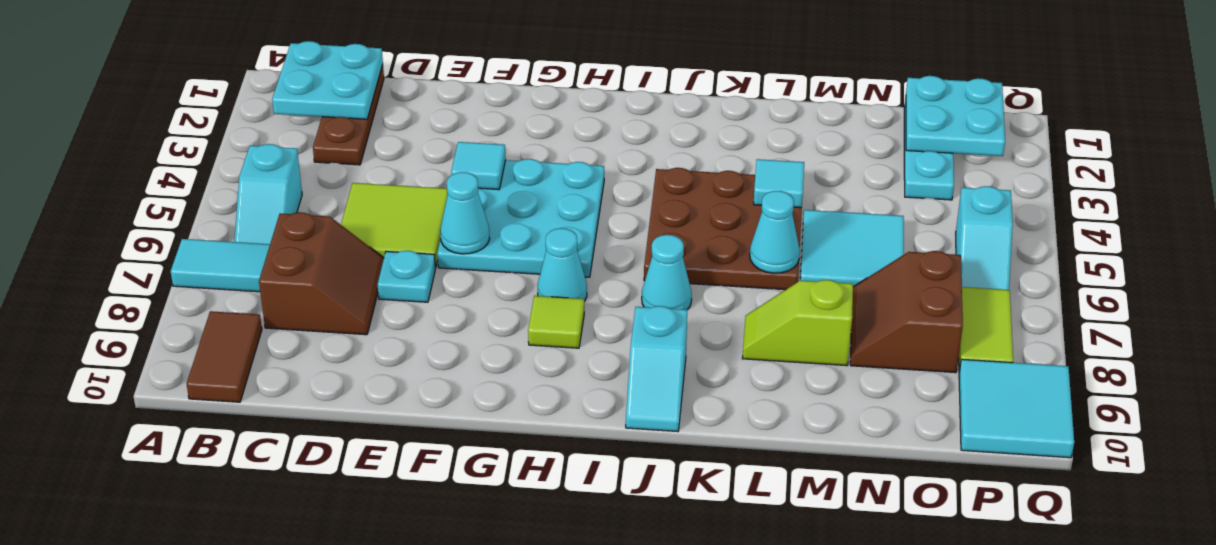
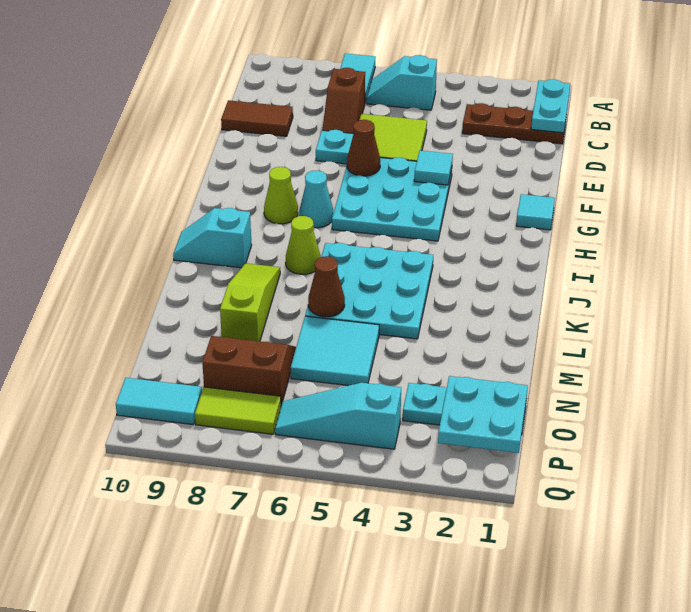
cyan plate B1:C2 level 2 -> cyan plate B1:C1 level 2
brown tile B9:B10 level 1 -> brown tile D9:D10 level 1
brown slope C7:D8 level 1 top C -> brown slope C7:D7 level 1 top C
cyan cone F6 level 2 -> brown cone F6 level 2
lime tile H8 level 1 -> lime cone H8 level 1
brown plate J4:L6 level 1 -> cyan plate J4:L6 level 1
cyan cone J7 level 1 -> lime cone J7 level 1
cyan tile L4 level 2 -> cyan tile G1 level 1
cyan cone L6 level 2 -> brown cone L6 level 2
lime slope L8:M8 level 1 top M -> lime slope K8:M8 level 1 top M
cyan slope P5:P6 level 1 top 5 -> cyan slope P4:P6 level 1 top 4
cyan tile P9:Q10 level 1 -> cyan tile P9:P10 level 1

